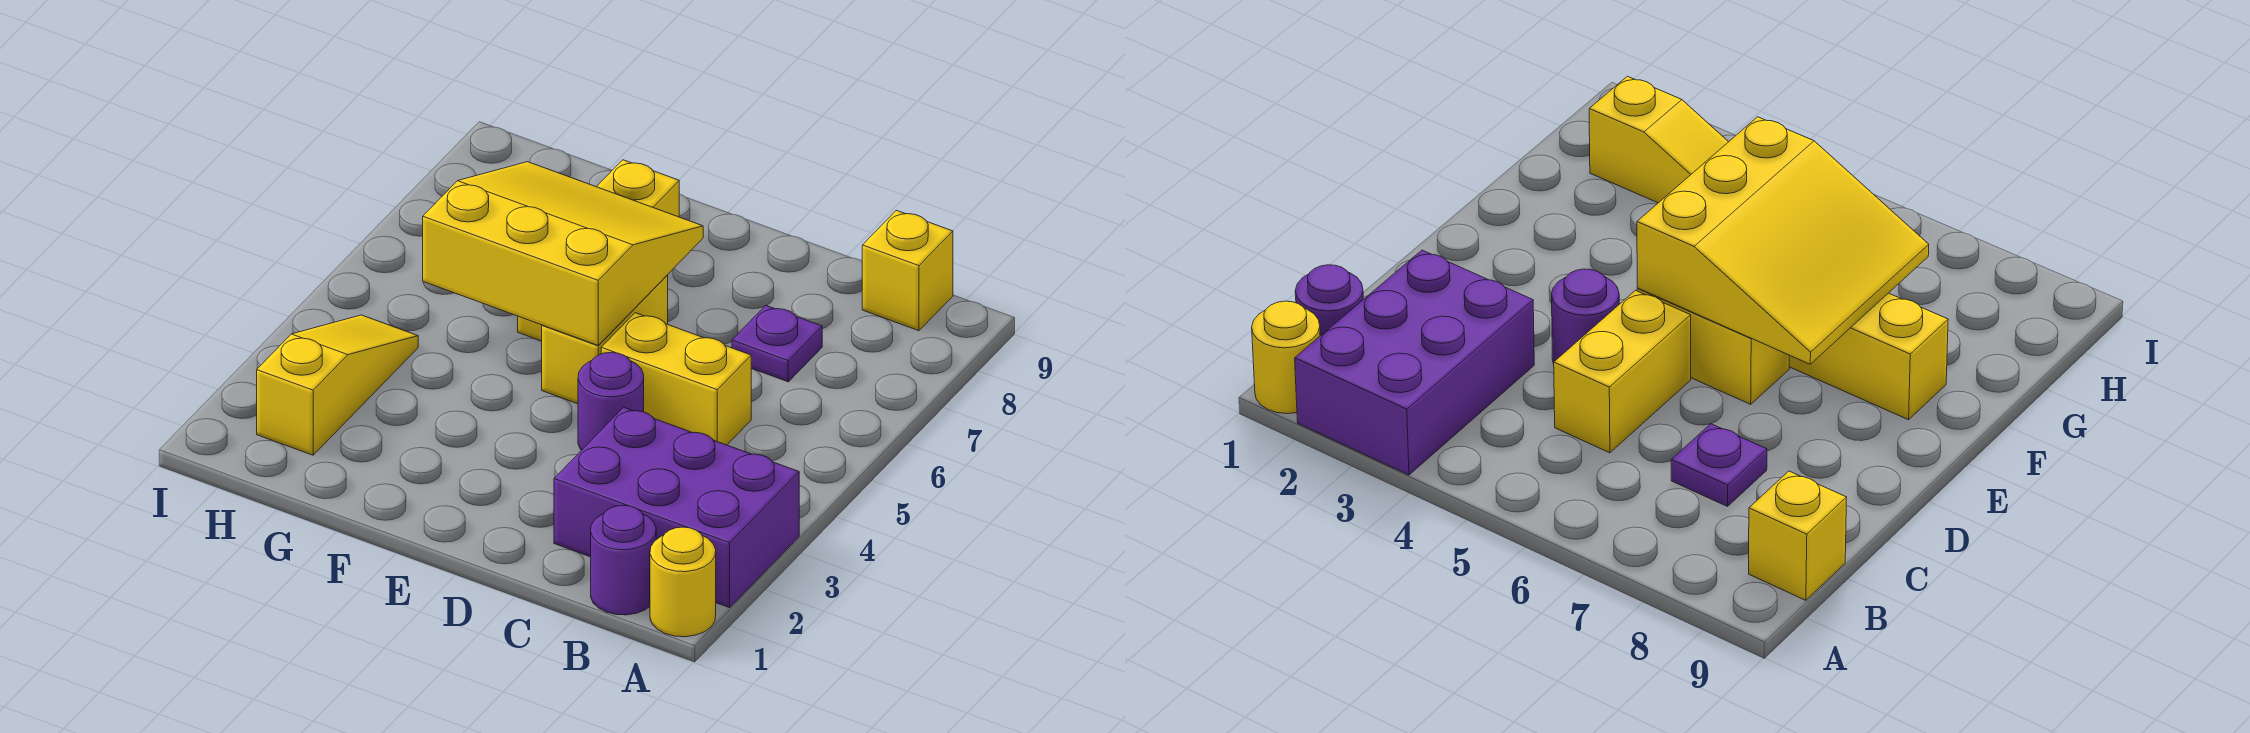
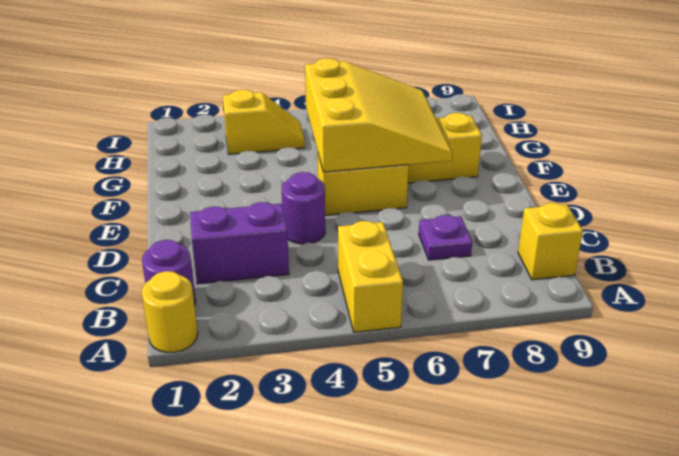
purple brick A2:C3 level 1 -> purple brick C2:C3 level 1
yellow brick C5:D5 level 1 -> yellow brick A5:B5 level 1
yellow slope H2:H4 level 1 top 2 -> yellow slope H3:H4 level 1 top 3

